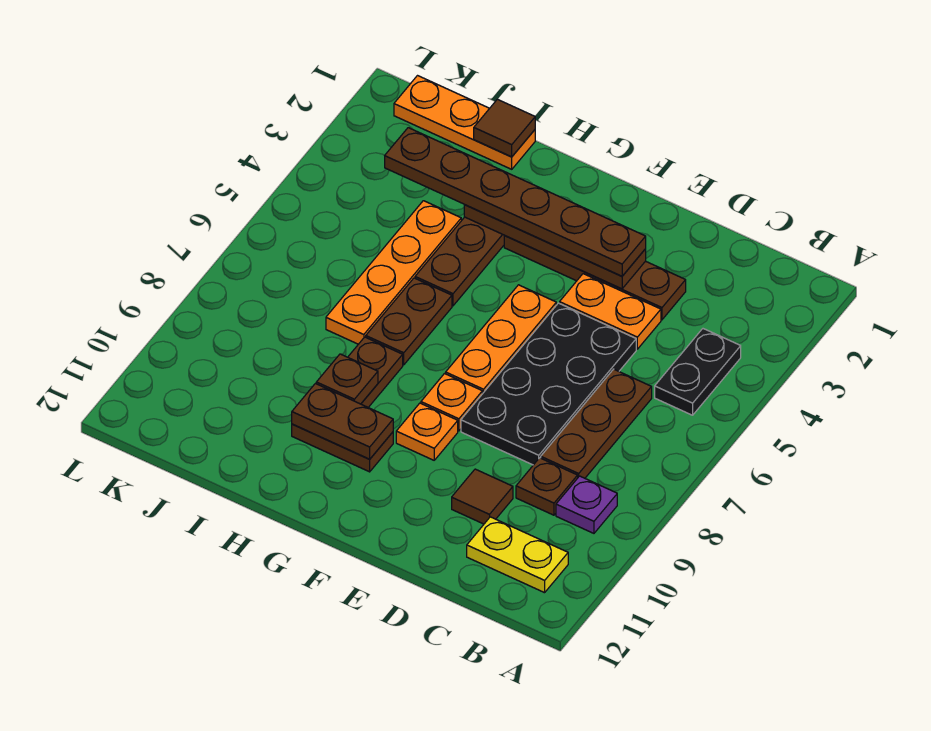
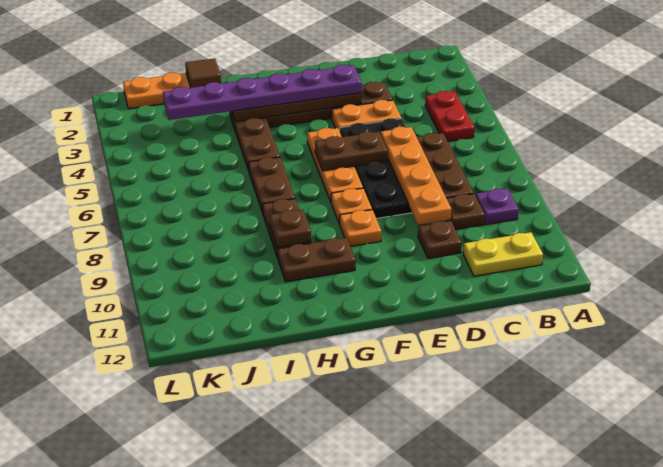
black plate B4:B5 level 1 -> red plate B4:B5 level 1
brown tile D10 level 1 -> brown plate D10 level 1
brown plate E3:J3 level 3 -> purple plate E3:J3 level 3
brown plate G10:H10 level 2 -> brown plate E6:F6 level 2
orange plate I4:I7 level 1 -> orange plate D6:D9 level 2

